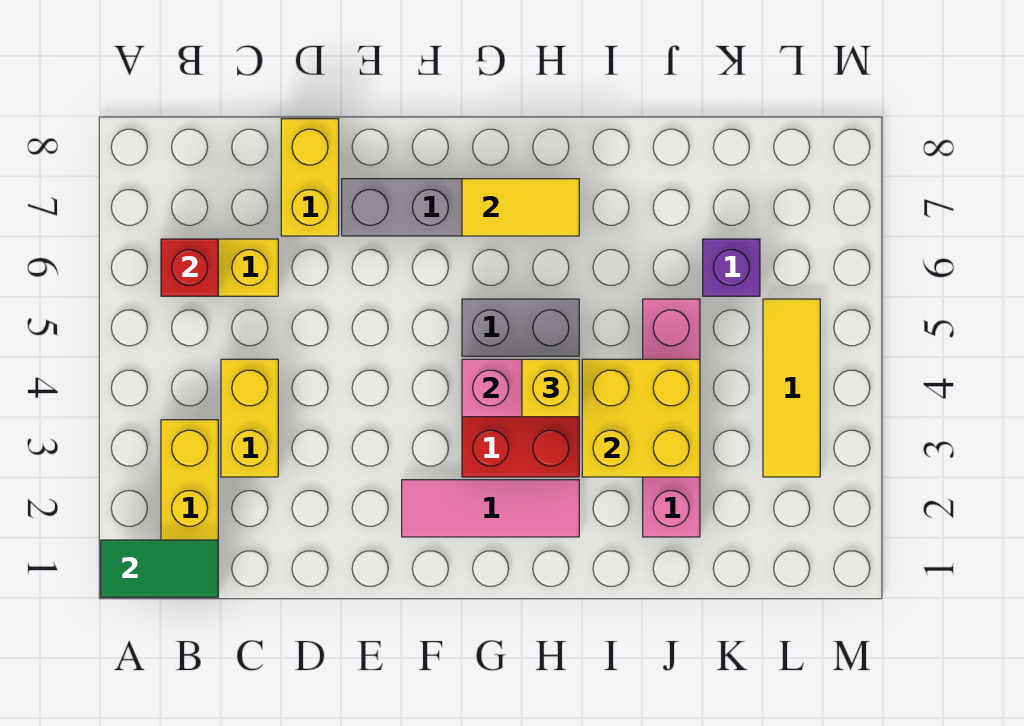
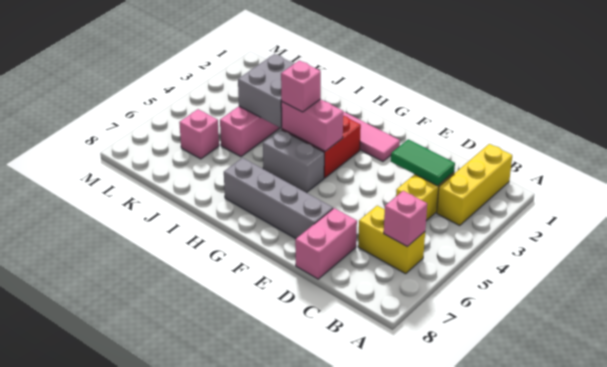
green tile A1:B1 level 2 -> green tile C3:D3 level 2
red brick B6 level 2 -> pink brick B6 level 2
yellow brick D7:D8 level 1 -> pink brick D7:D8 level 1
yellow tile G7:H7 level 2 -> none
yellow brick H4 level 3 -> pink brick H4 level 3
yellow brick I3:J4 level 2 -> grey brick I3:J4 level 2
purple brick K6 level 1 -> pink brick K6 level 1
yellow tile L3:L5 level 1 -> none

